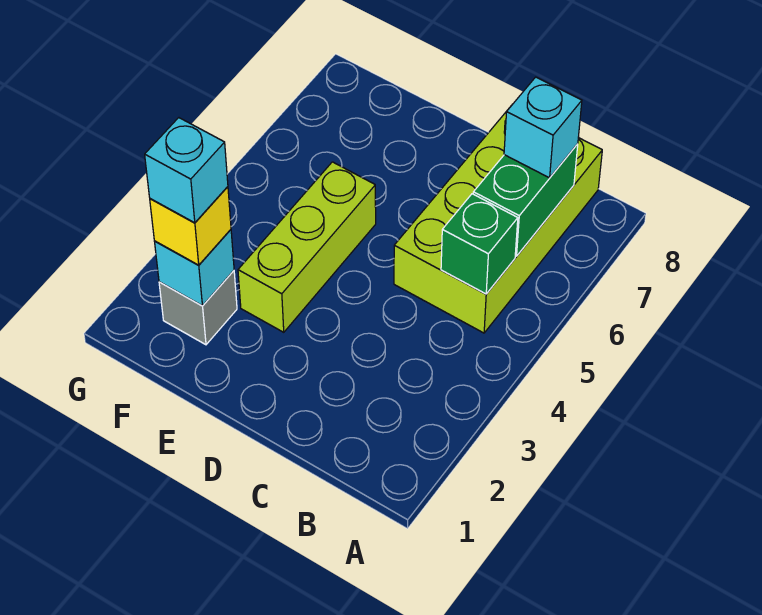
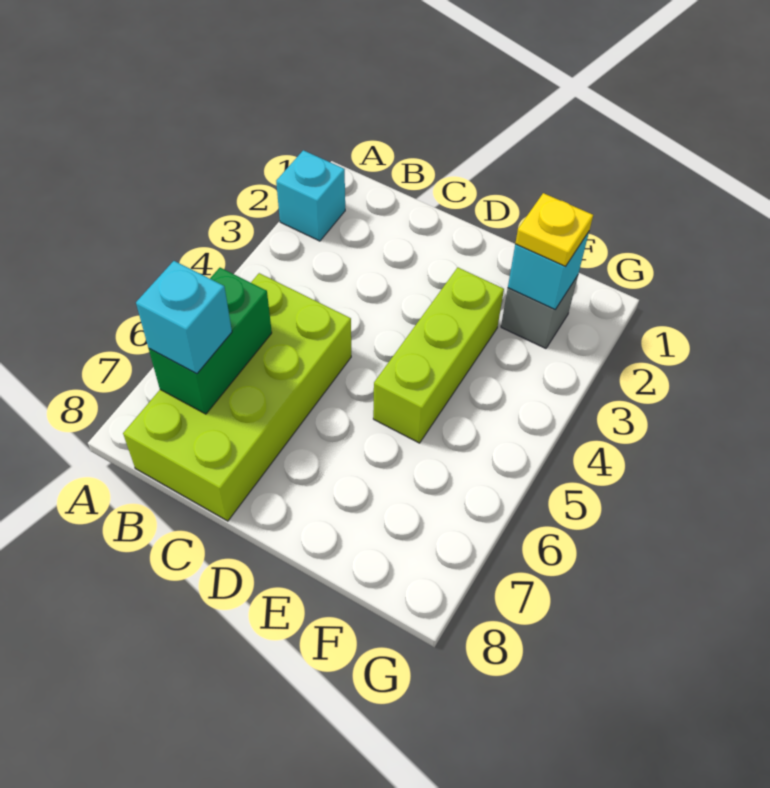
green brick B5 level 2 -> none
yellow brick F2 level 3 -> yellow plate F2 level 3
cyan brick F2 level 4 -> cyan brick A2 level 1

